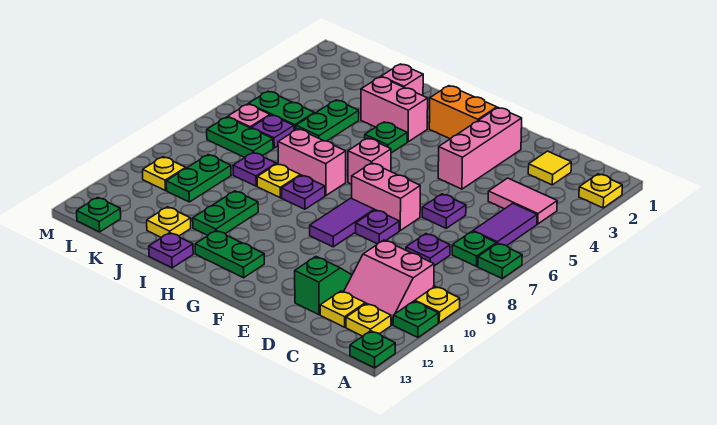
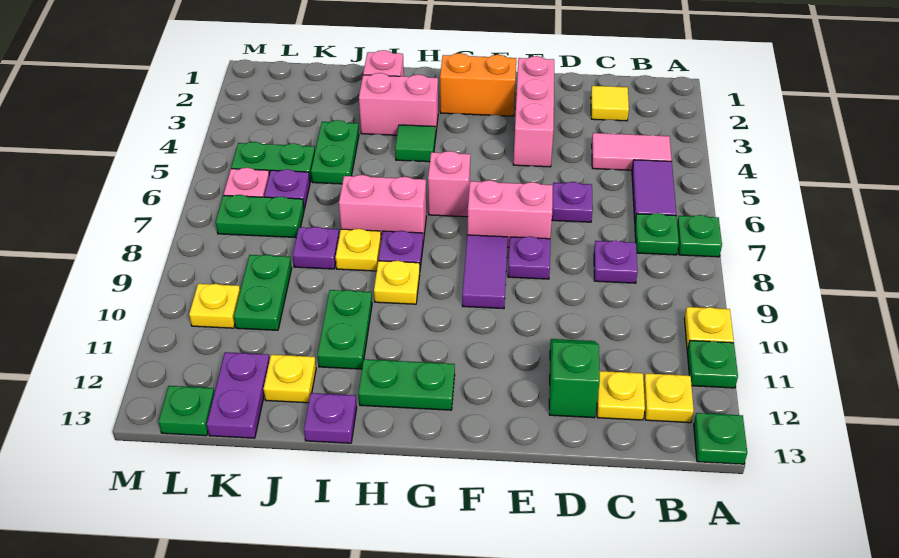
yellow plate A2 level 1 -> yellow plate H9 level 1
pink slope B10:C11 level 1 top 10 -> none
green plate H4 level 1 -> green tile H4 level 1
none -> purple plate K12:K13 level 1

